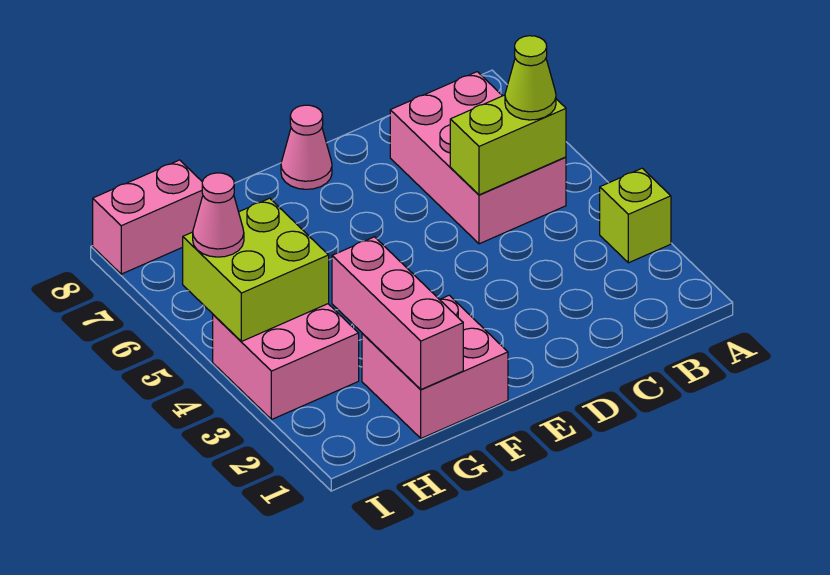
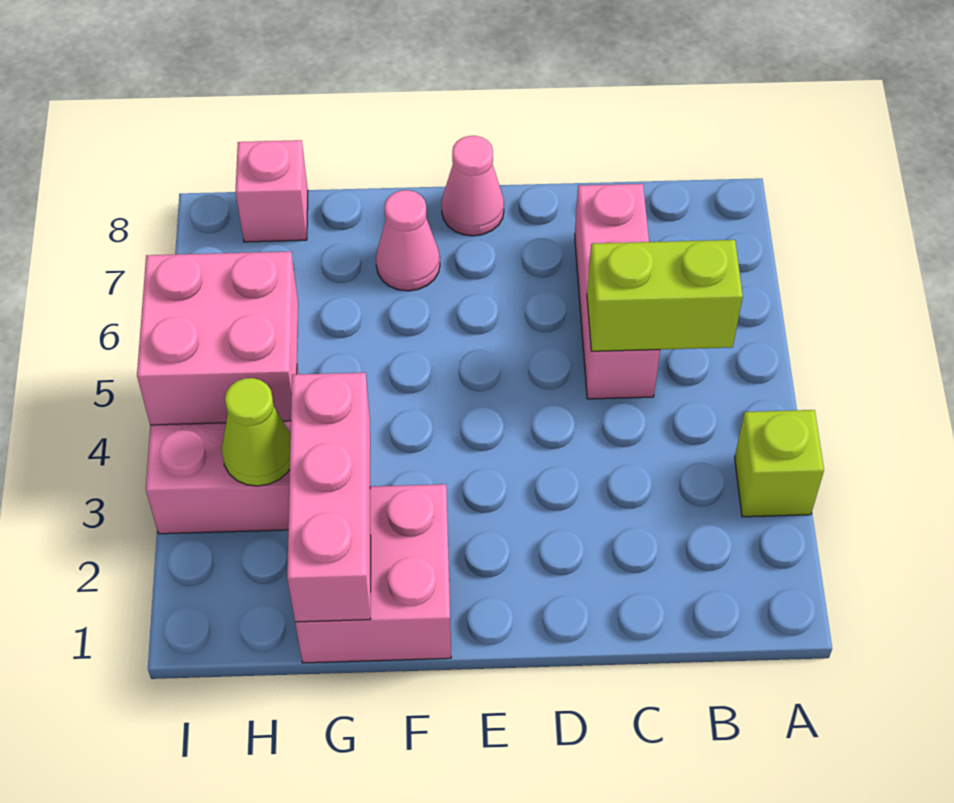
pink brick B5:C7 level 1 -> pink brick C5:C7 level 1
lime cone B5 level 3 -> lime cone H3 level 2
lime brick H4:I5 level 2 -> pink brick H4:I5 level 2
pink brick H8:I8 level 1 -> pink brick H8 level 1
pink cone I5 level 3 -> pink cone F7 level 1

